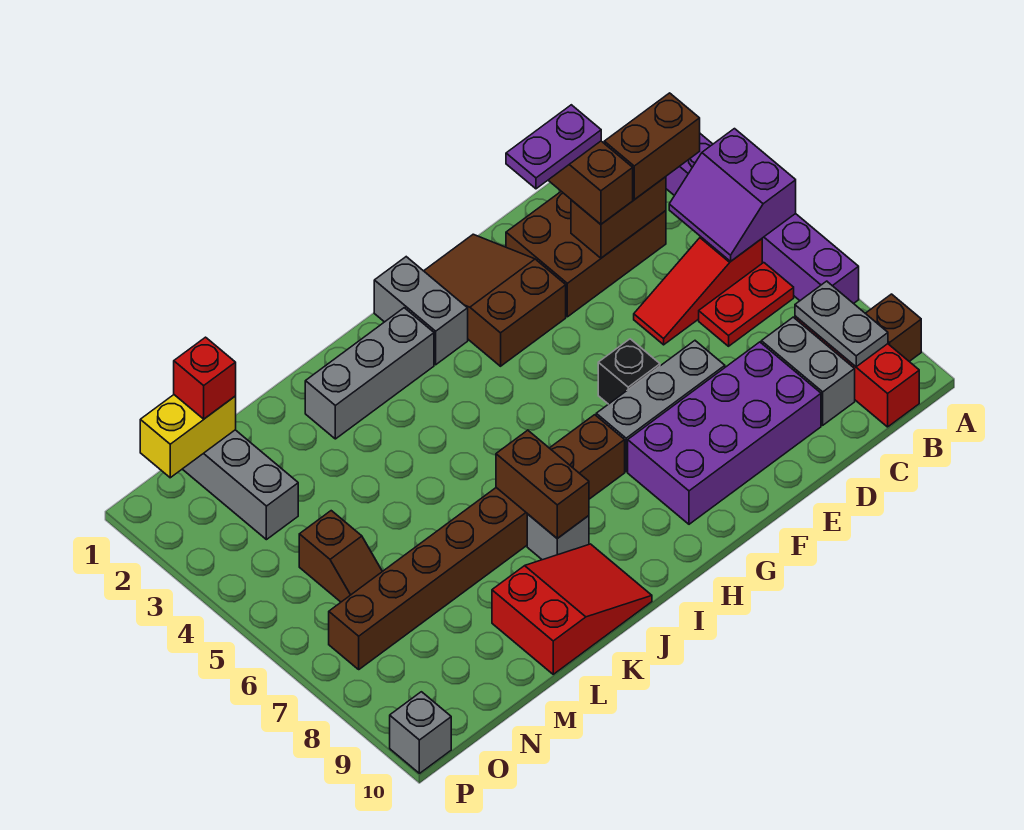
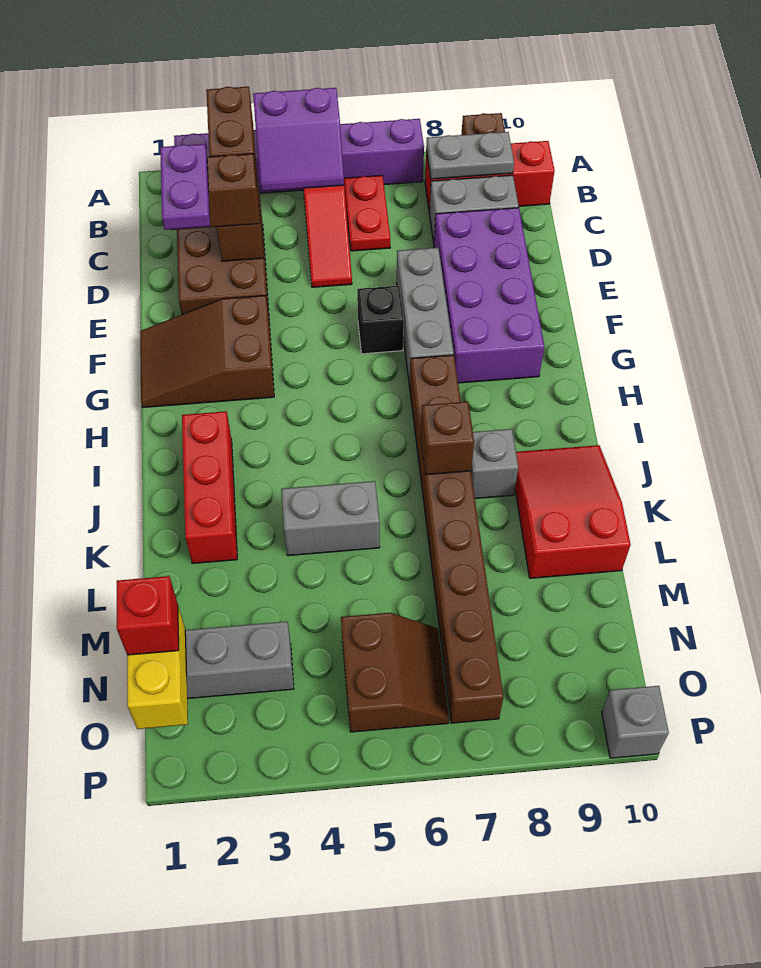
grey brick H1:H2 level 1 -> grey brick K4:K5 level 1
grey brick I2:K2 level 1 -> red brick I2:K2 level 1
brown brick J7:J8 level 2 -> brown brick J7 level 2
brown slope N5:N6 level 1 top 5 -> brown slope N5:O6 level 1 top 5

